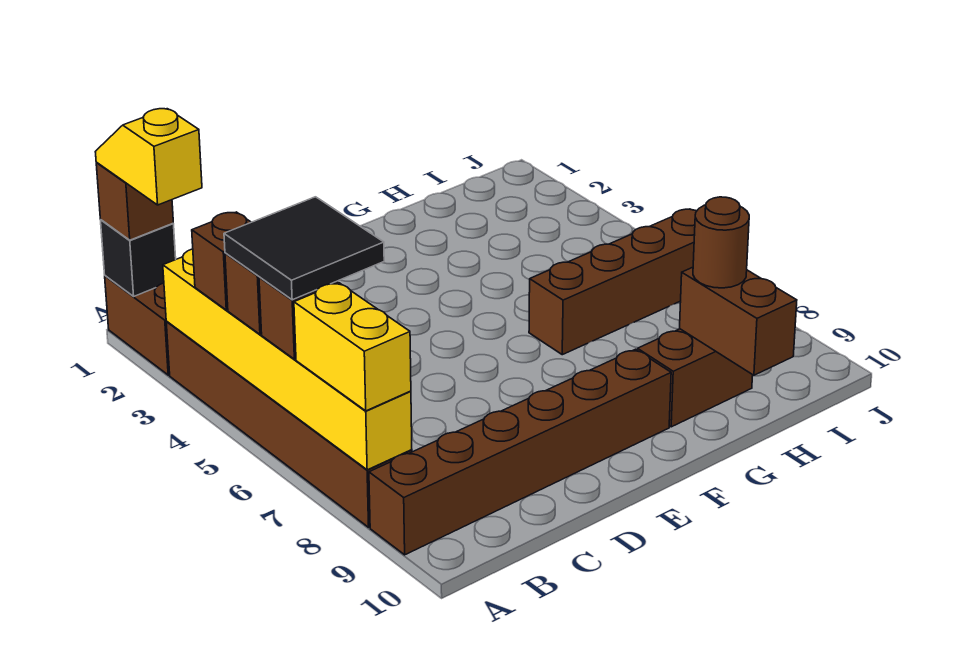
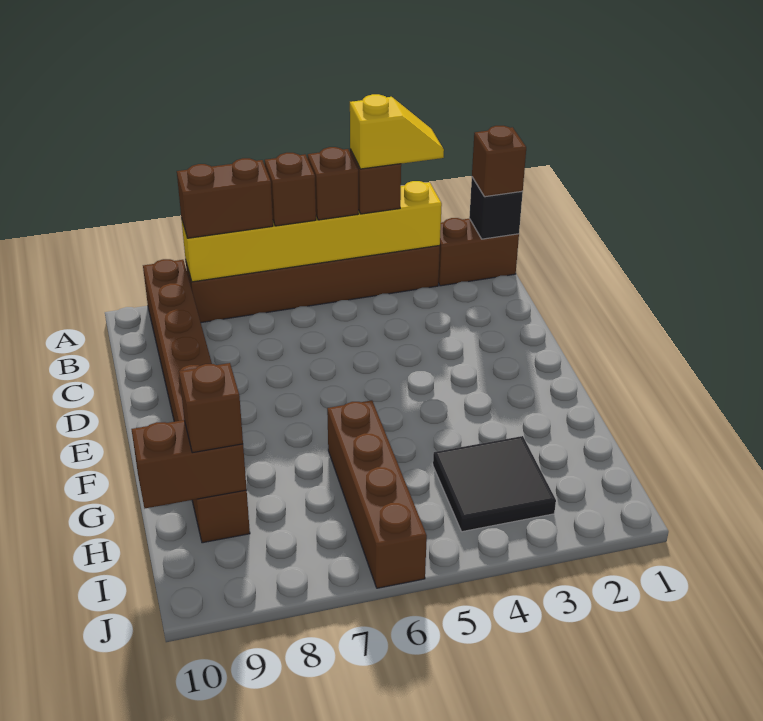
yellow slope A1:A2 level 4 top 2 -> yellow slope A3:A4 level 4 top 4
black tile A5:B6 level 4 -> black tile H3:I4 level 1
yellow brick A7:A8 level 3 -> brown brick A7:A8 level 3
brown round brick H9 level 3 -> brown brick H9 level 3

